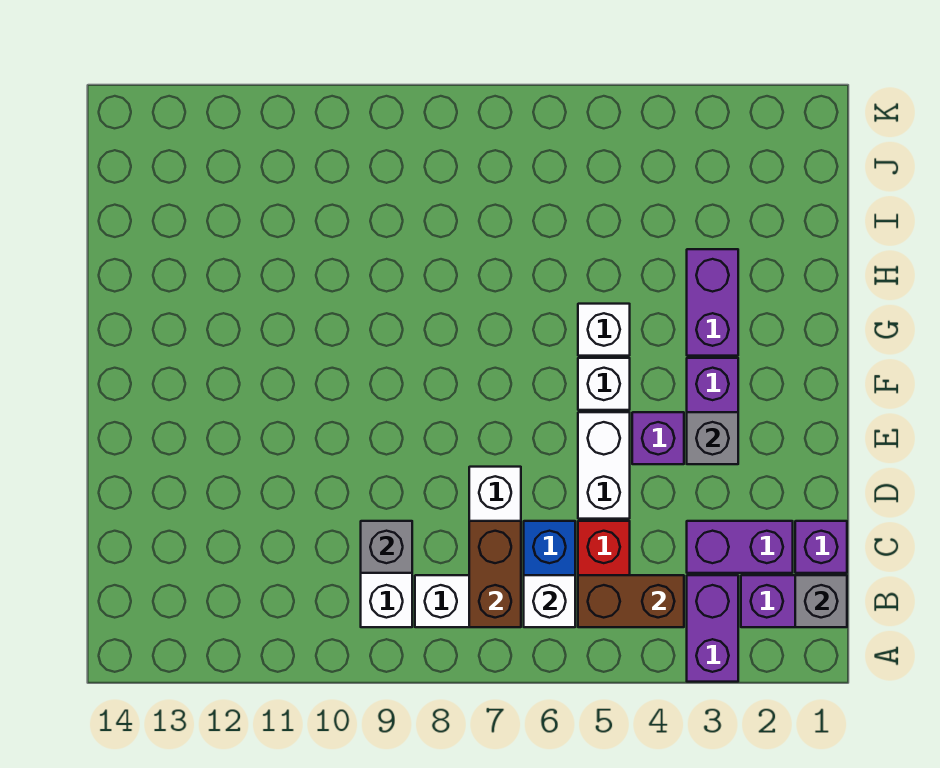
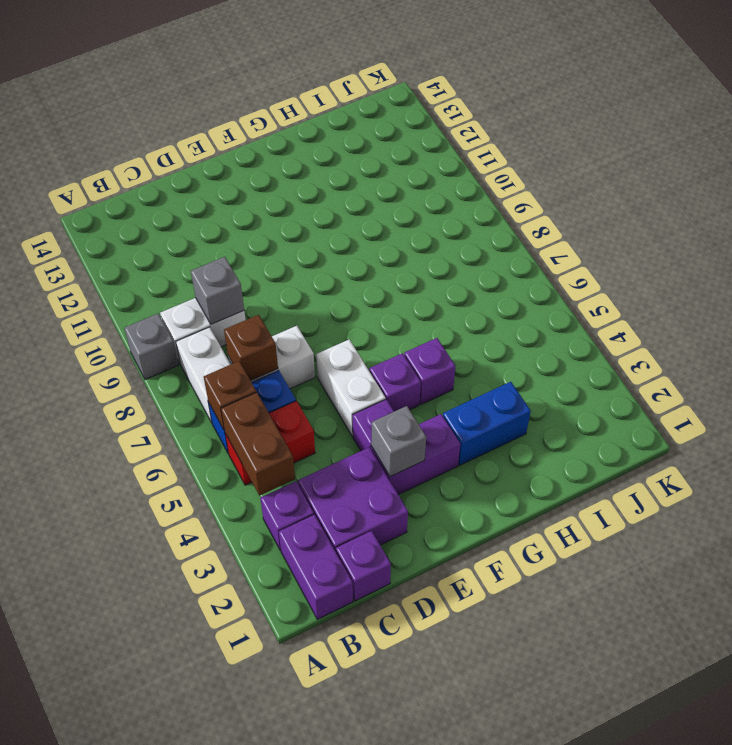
purple brick A3:B3 level 1 -> purple brick B3 level 1
grey brick B1 level 2 -> grey brick A9 level 1
white brick B6 level 2 -> brown brick B6 level 2
brown brick B7:C7 level 2 -> brown brick C7 level 2
purple brick C2:C3 level 1 -> purple brick C2:D3 level 1
white brick D5:E5 level 1 -> white brick E5:E6 level 1
white brick F5 level 1 -> purple brick F5 level 1
purple brick G3:H3 level 1 -> blue brick G3:H3 level 1
white brick G5 level 1 -> purple brick G5 level 1

